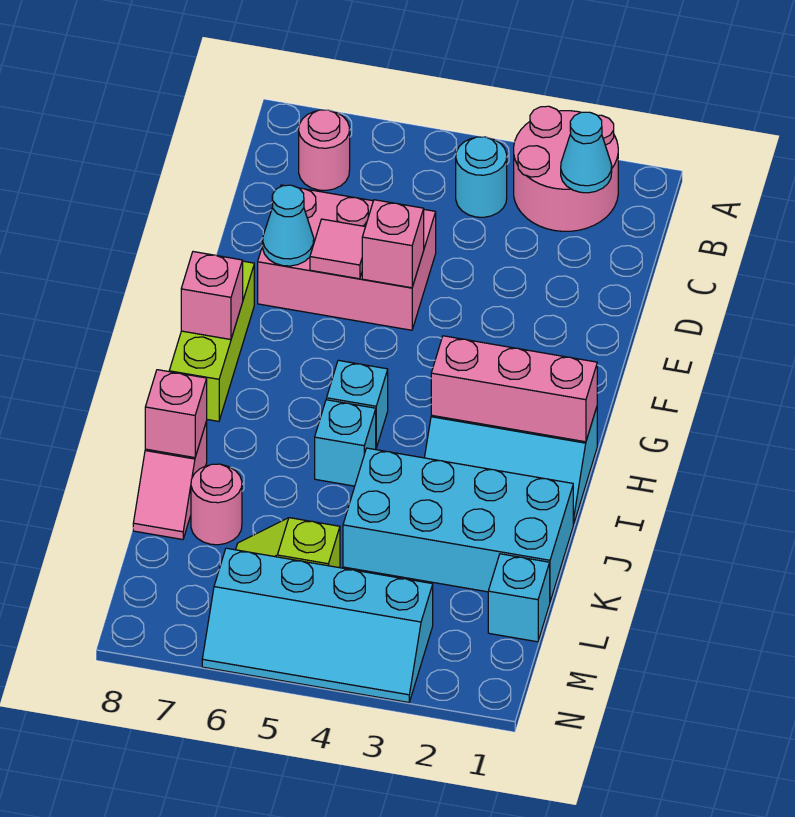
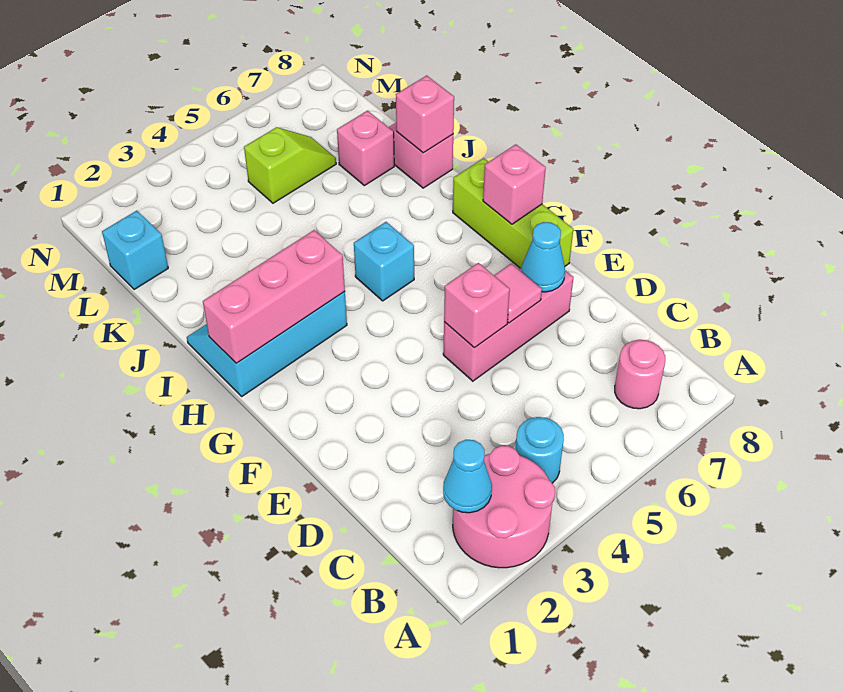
pink brick D5:E7 level 1 -> pink brick E5:E7 level 1
cyan brick I5 level 1 -> none
cyan brick J1:K4 level 1 -> none
pink round brick K7 level 1 -> pink brick K7 level 1
cyan slope M3:N6 level 1 top M -> none

